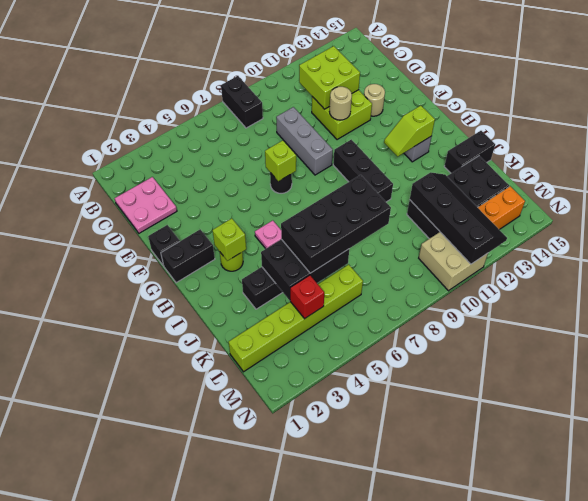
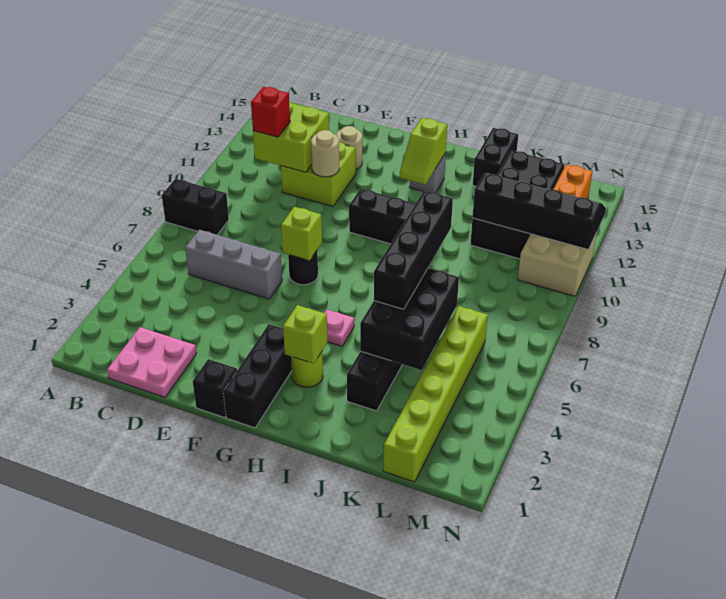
grey brick D9:F9 level 1 -> grey brick C6:E6 level 1
black brick G1:G2 level 1 -> black brick G1:G3 level 1
black brick J5:K8 level 3 -> black brick J5:J8 level 3
red brick L4 level 2 -> red brick C11 level 3

